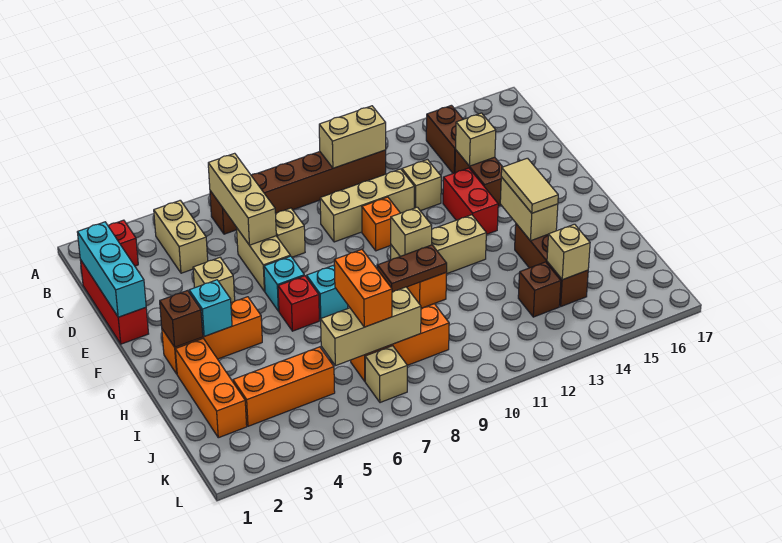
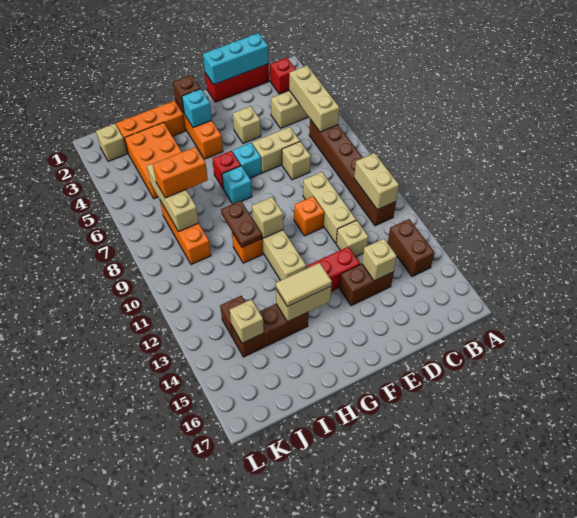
tan brick B6:D6 level 2 -> tan brick B4:B6 level 2
brown brick B14:C14 level 1 -> brown brick B13:B14 level 1
orange brick J3:J5 level 1 -> orange brick I3:J5 level 1
tan brick K7 level 1 -> tan brick K2 level 1

